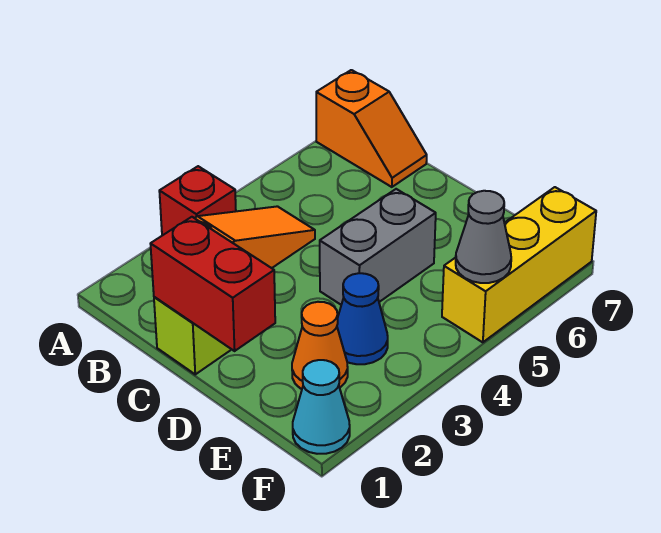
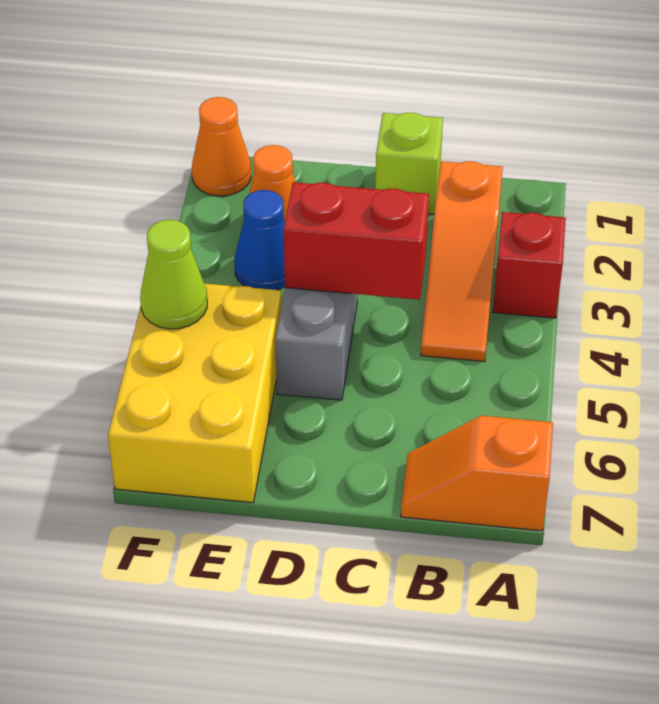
red brick C1:D1 level 2 -> red brick C4:D4 level 2
cyan cone F1 level 1 -> orange cone F1 level 1
yellow brick F5:F7 level 1 -> yellow brick E5:F7 level 1
grey cone F5 level 2 -> lime cone F5 level 2

